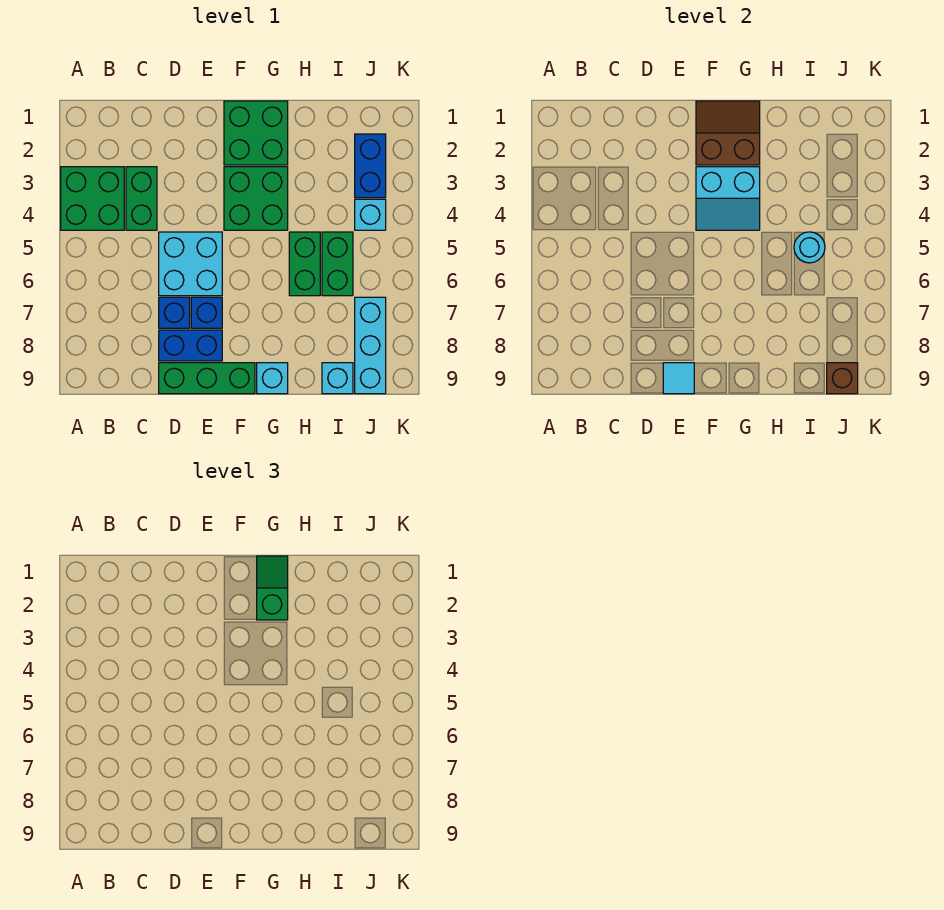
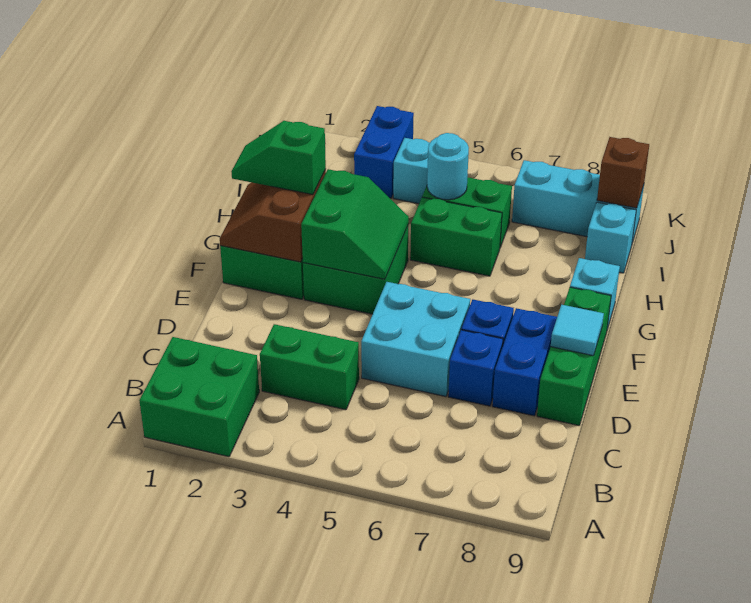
green brick A3:B4 level 1 -> green brick A1:B2 level 1
cyan slope F3:G4 level 2 top 3 -> green slope F3:G4 level 2 top 3
blue brick J2:J3 level 1 -> blue brick J3:K3 level 1

